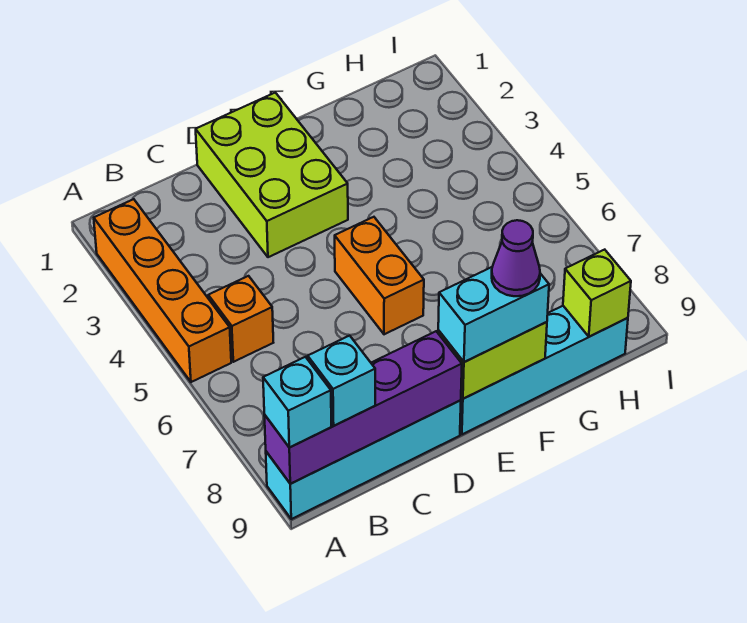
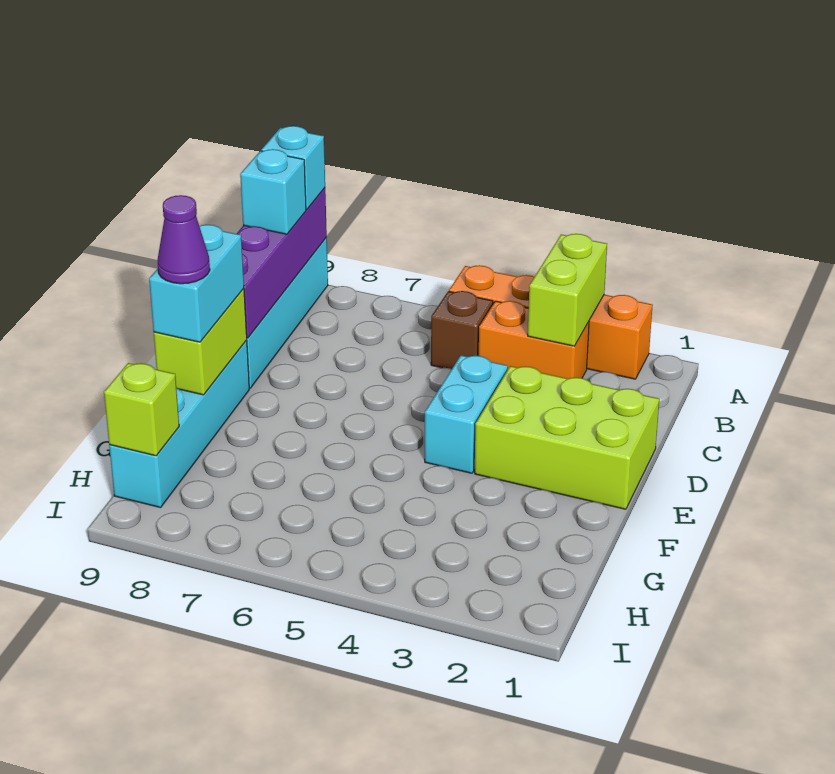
none -> lime brick A3:B3 level 2
orange brick B5 level 1 -> brown brick B5 level 1
none -> cyan brick D4:E4 level 1
orange brick E5:E6 level 1 -> orange brick B3:B4 level 1

